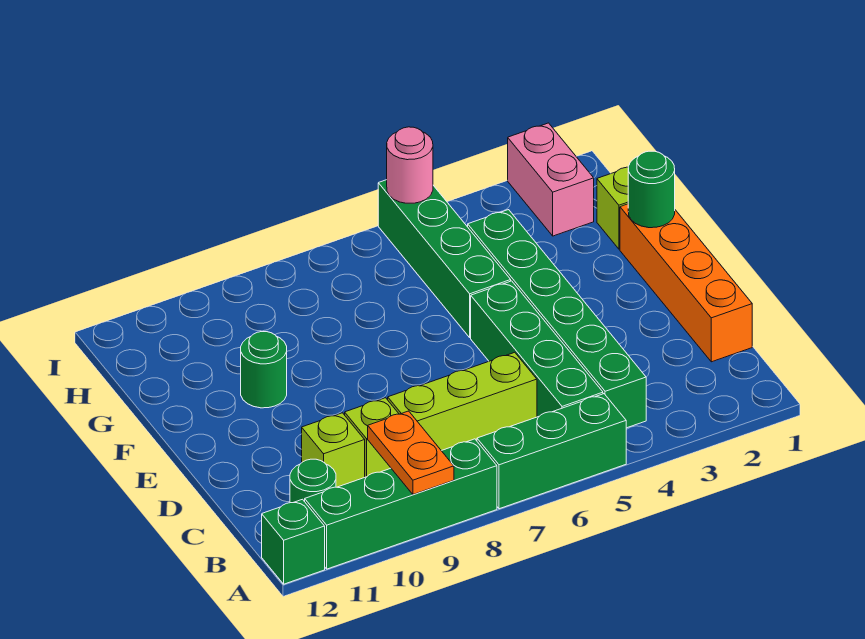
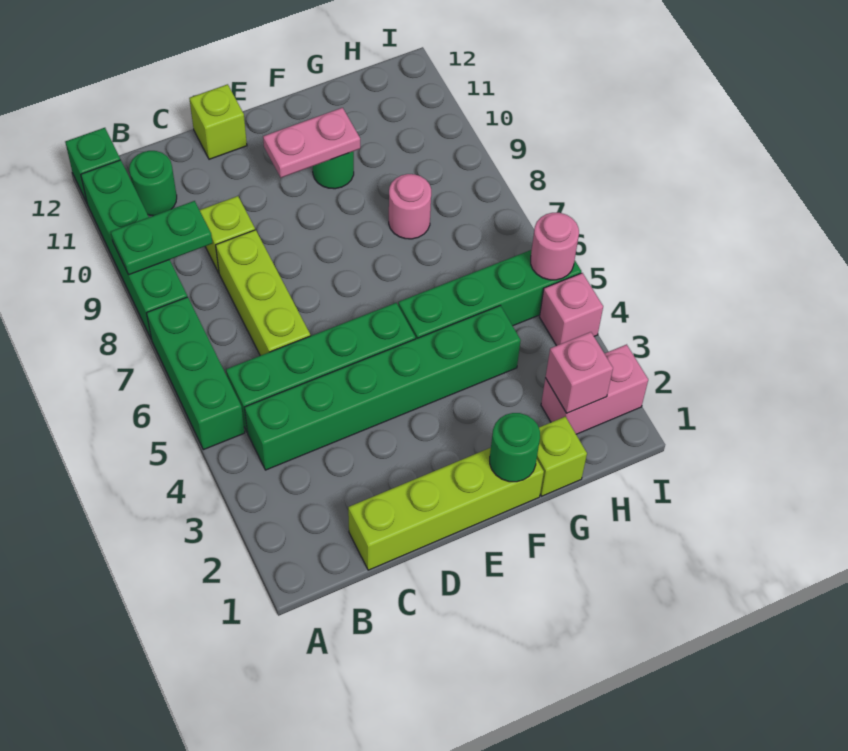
orange plate A9:B9 level 2 -> green plate A9:B9 level 2
orange brick C1:F1 level 1 -> lime brick C1:F1 level 1
lime brick C10 level 1 -> lime brick D12 level 1
none -> pink plate E10:F10 level 2
none -> pink round brick G8 level 1
none -> pink brick H2 level 2
none -> pink brick I4 level 1

